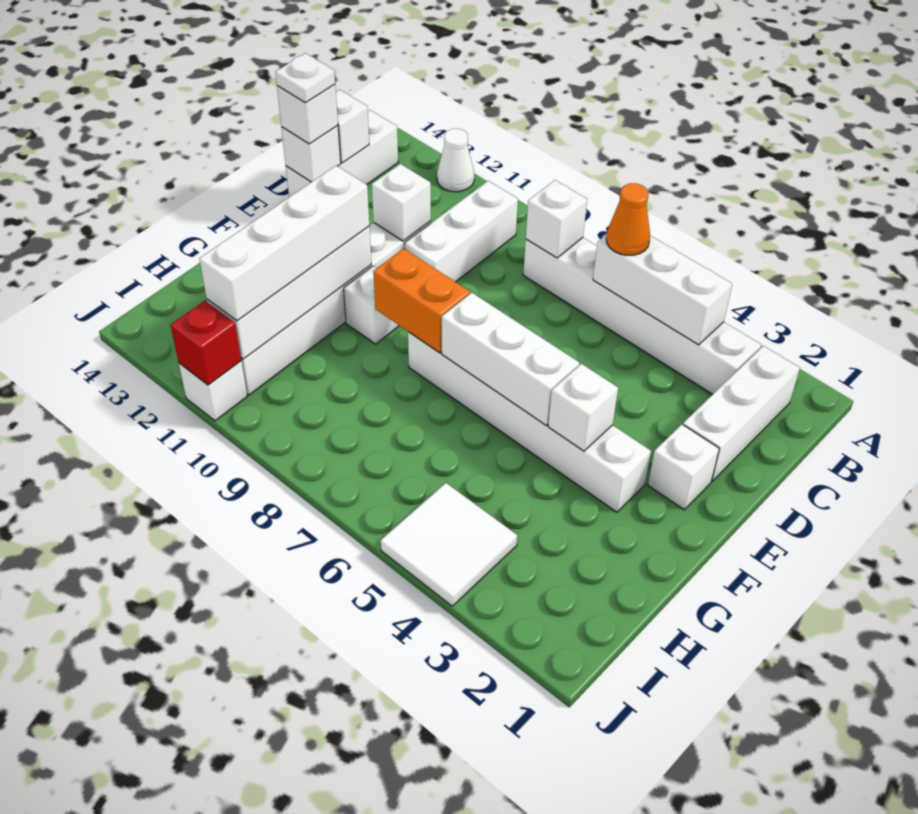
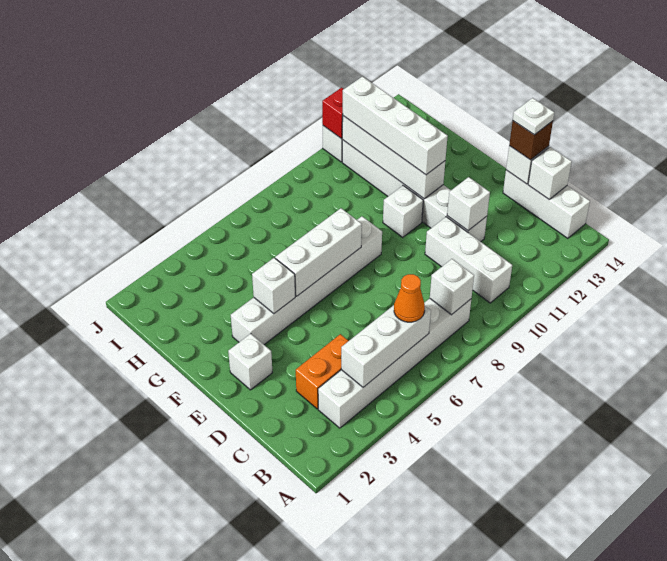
white cone A12 level 1 -> none
white brick B2:D2 level 1 -> none
white brick D14 level 3 -> brown brick D14 level 3
orange brick F8:F9 level 2 -> orange brick C3:C4 level 1
white tile I4:J5 level 1 -> none

